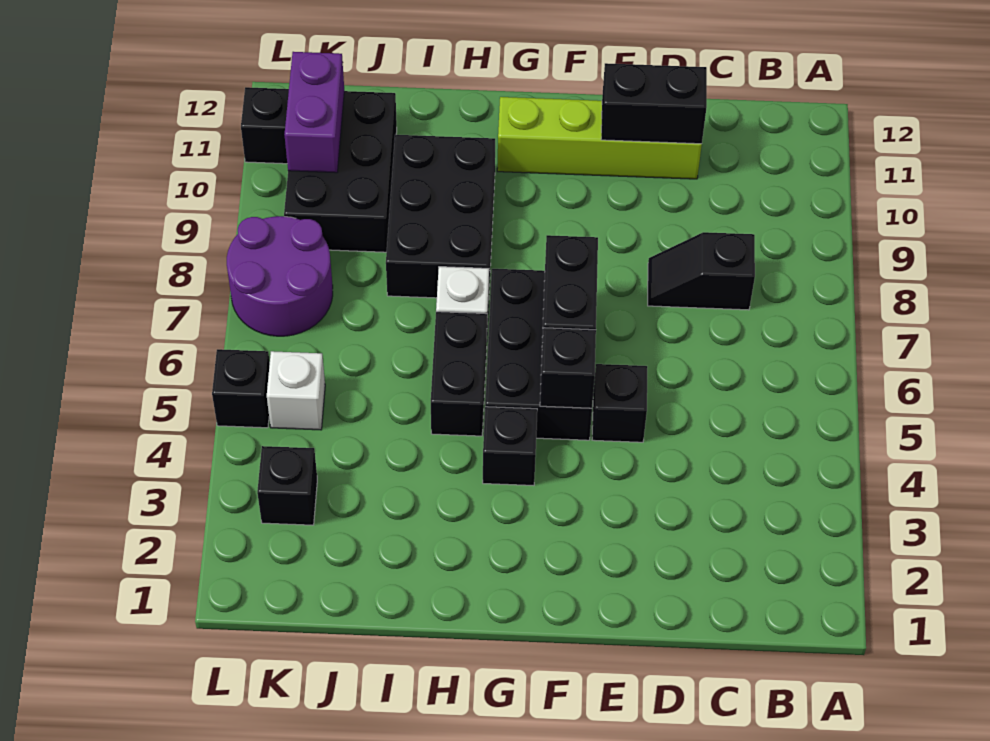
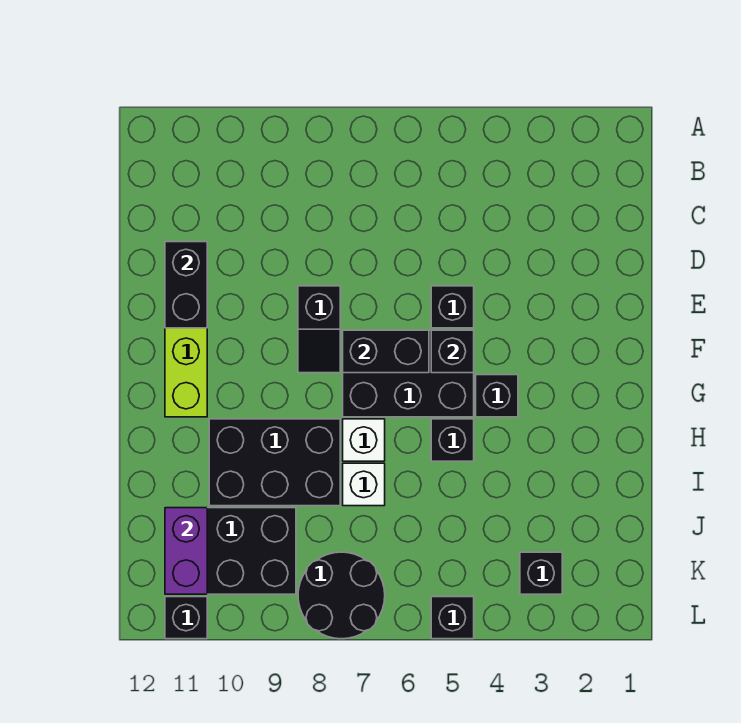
black slope C8:D8 level 1 top C -> black slope E8:F8 level 1 top E
black brick H5:H6 level 1 -> black brick H5 level 1
white brick K5 level 1 -> white brick I7 level 1
purple round brick K7:L8 level 1 -> black round brick K7:L8 level 1
purple brick K10:K11 level 2 -> purple brick J11:K11 level 2

